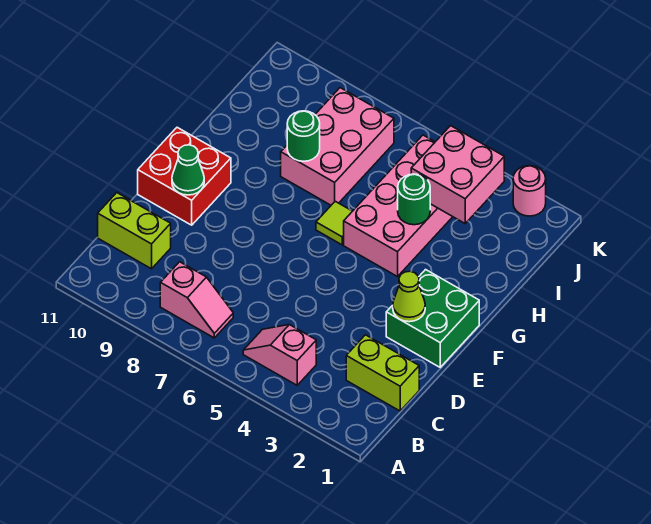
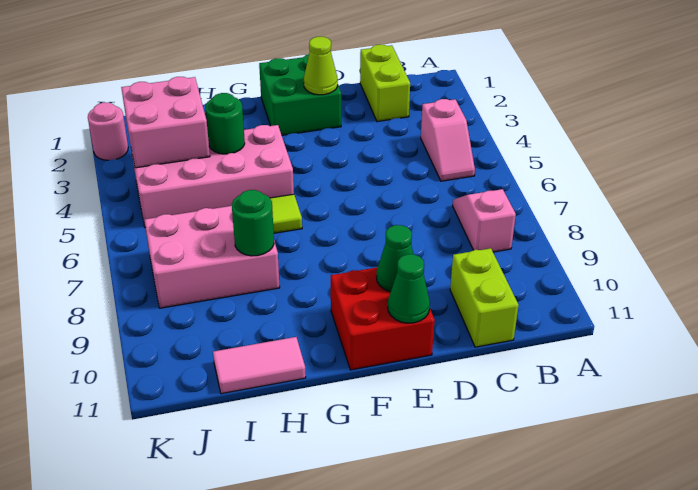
none -> green cone E11 level 2
none -> pink tile H11:I11 level 1

